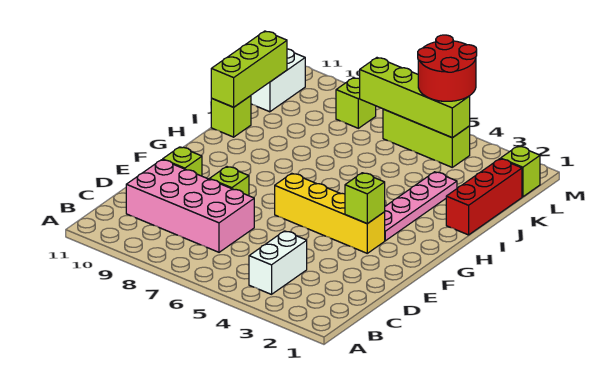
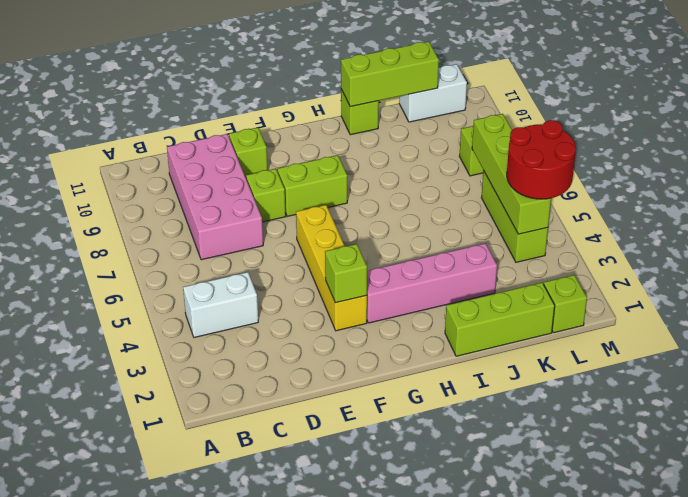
none -> lime brick F8:G8 level 1
pink plate G3:J3 level 1 -> pink brick G3:J3 level 1
red brick I1:K1 level 1 -> lime brick I1:K1 level 1

